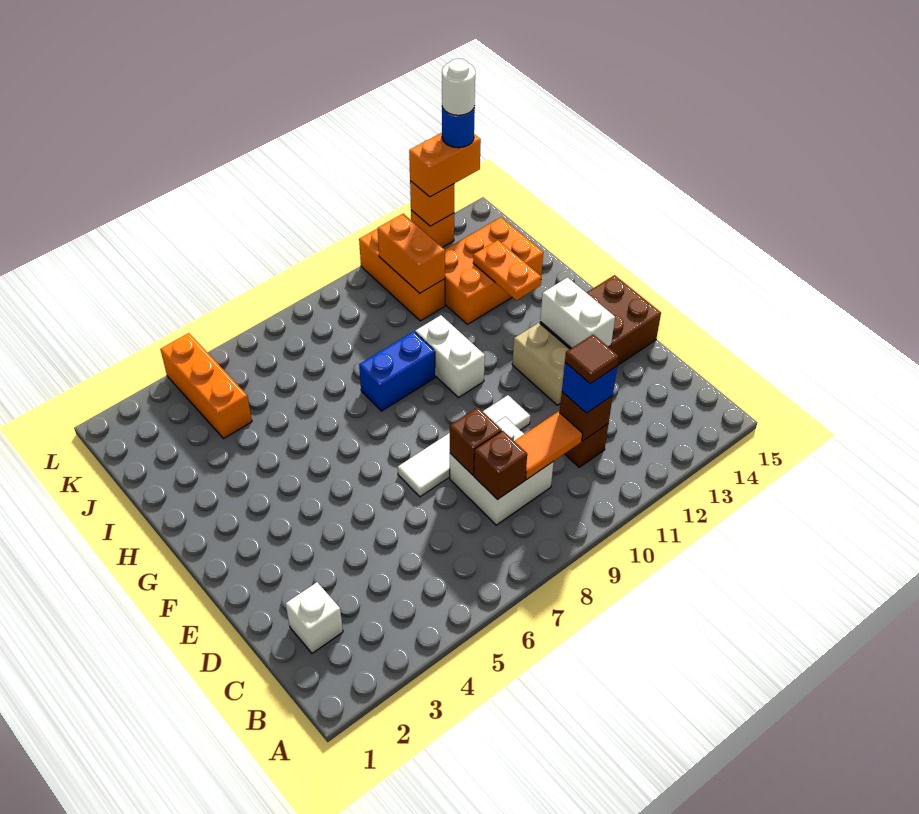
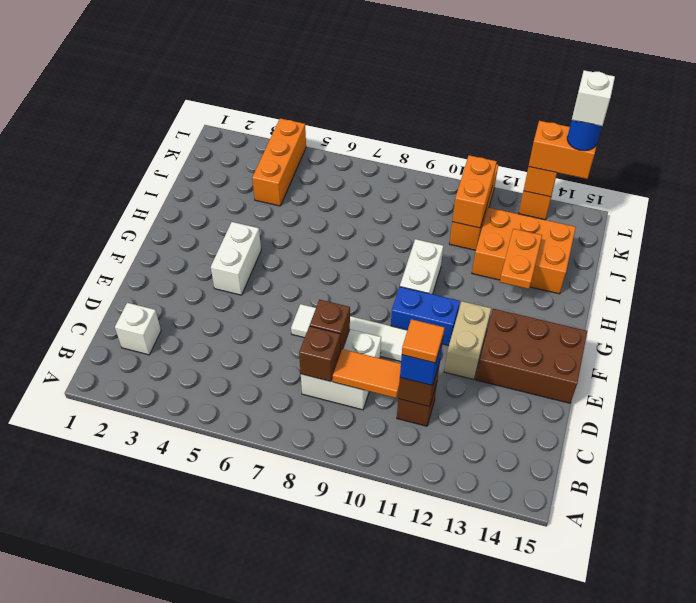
brown tile C11 level 4 -> orange tile C11 level 4
white brick E13:F13 level 2 -> white brick F4:G4 level 1
blue brick H8:H9 level 1 -> blue brick F10:F11 level 1
white round brick L14 level 5 -> white brick L14 level 5

